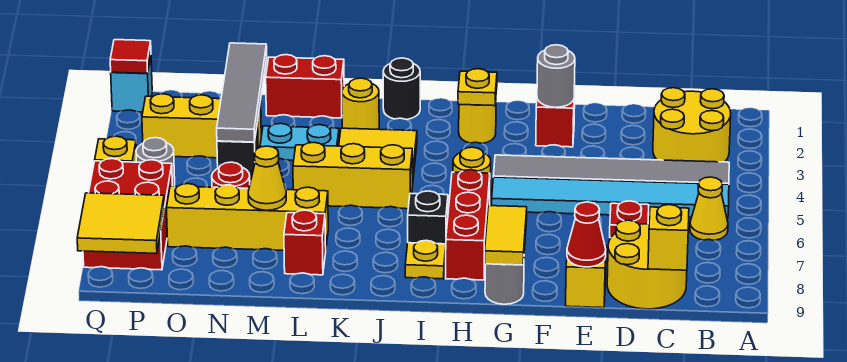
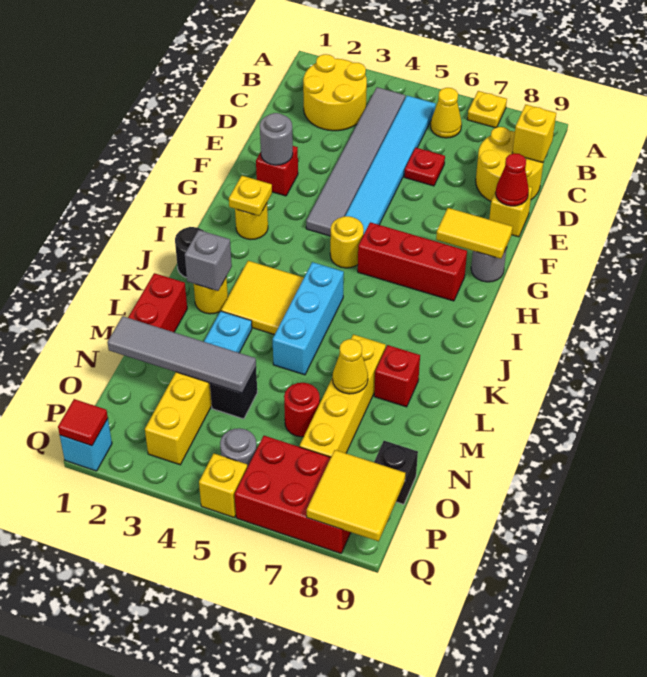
black brick I7 level 1 -> black brick O9 level 1
yellow plate I8 level 1 -> yellow plate A7 level 1
yellow brick J5:L5 level 1 -> cyan brick J5:L5 level 1
none -> grey brick K2 level 2

